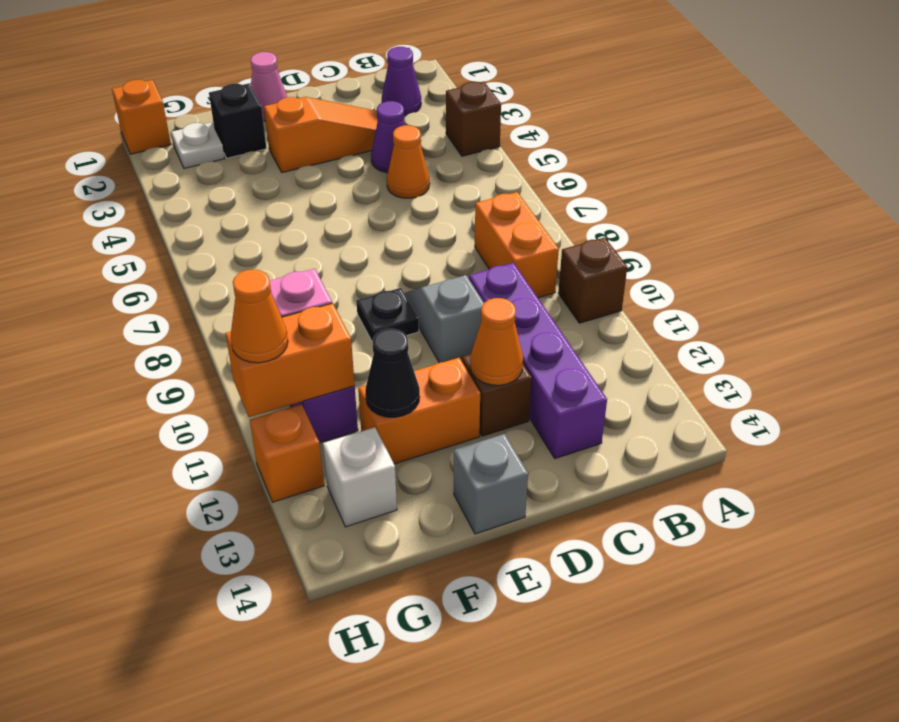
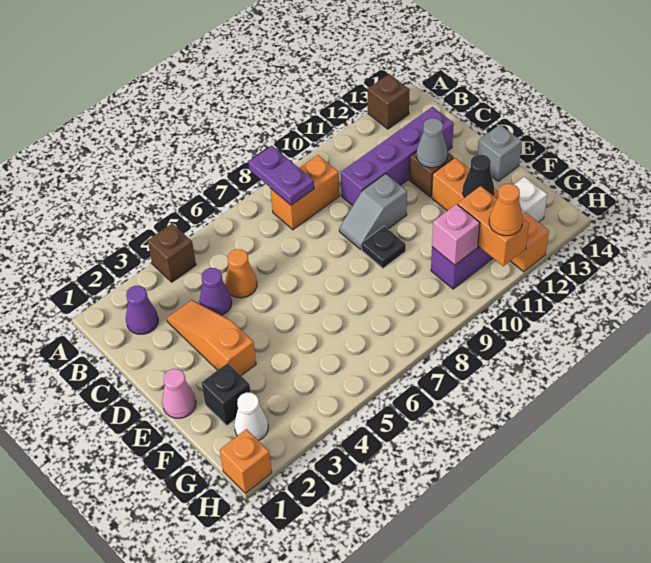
none -> purple plate A8:B8 level 2
brown brick A10 level 1 -> brown brick A13 level 1
orange cone D12 level 2 -> grey cone D12 level 2
white plate G2 level 1 -> white cone G2 level 1

